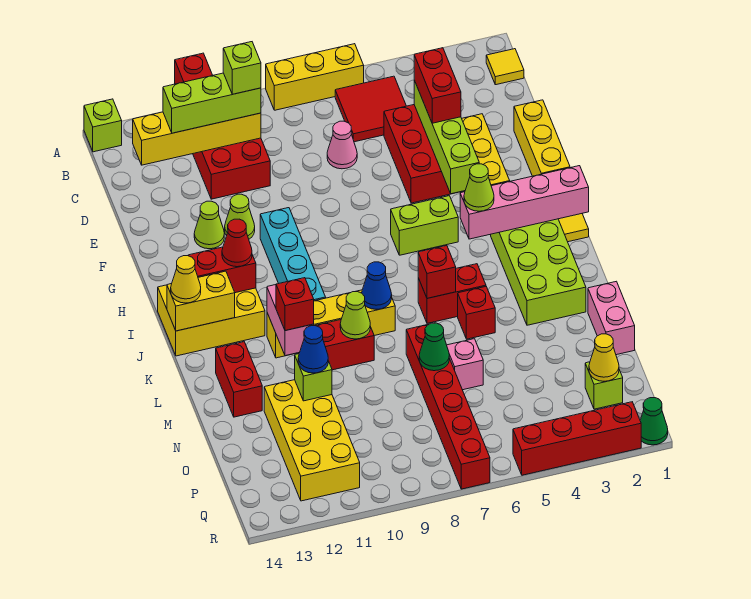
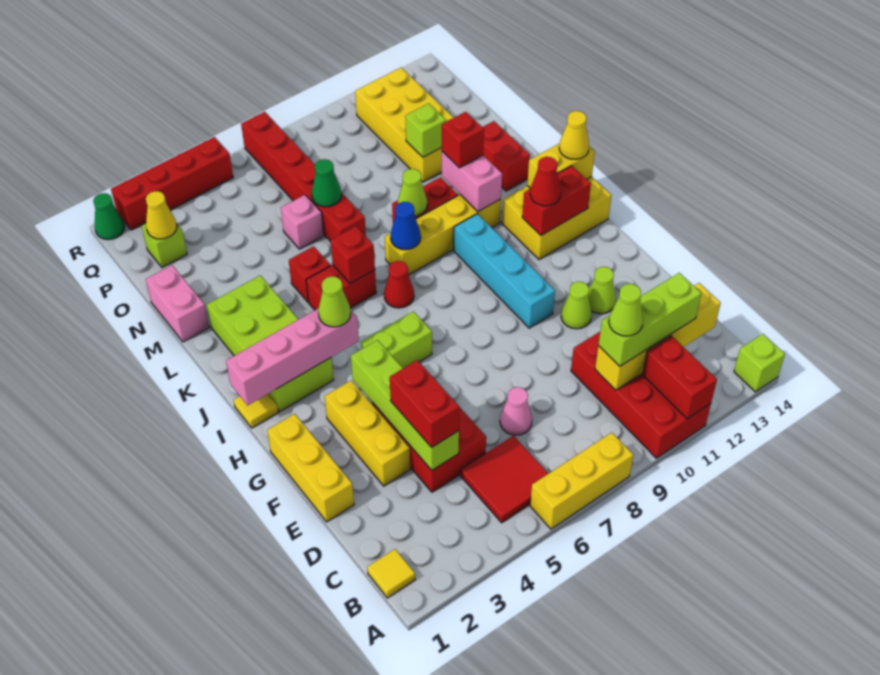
lime brick C10 level 4 -> lime cone C10 level 4
none -> red cone J7 level 1
blue cone N11 level 3 -> none

